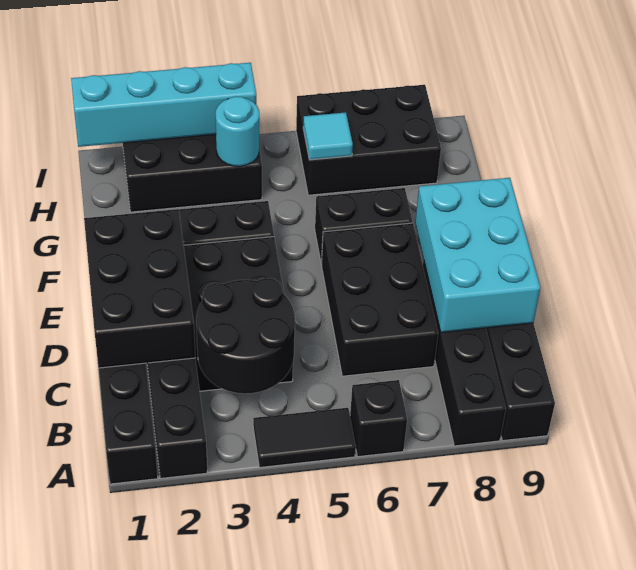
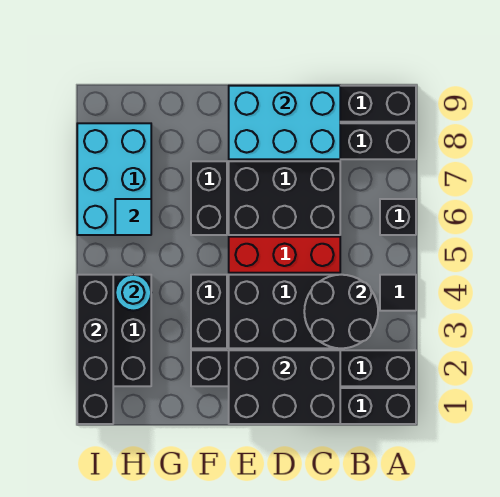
black tile A4:A5 level 1 -> black tile A4 level 1
none -> red brick C5:E5 level 1
black brick H6:I8 level 1 -> cyan brick H6:I8 level 1
cyan brick I1:I4 level 2 -> black brick I1:I4 level 2

